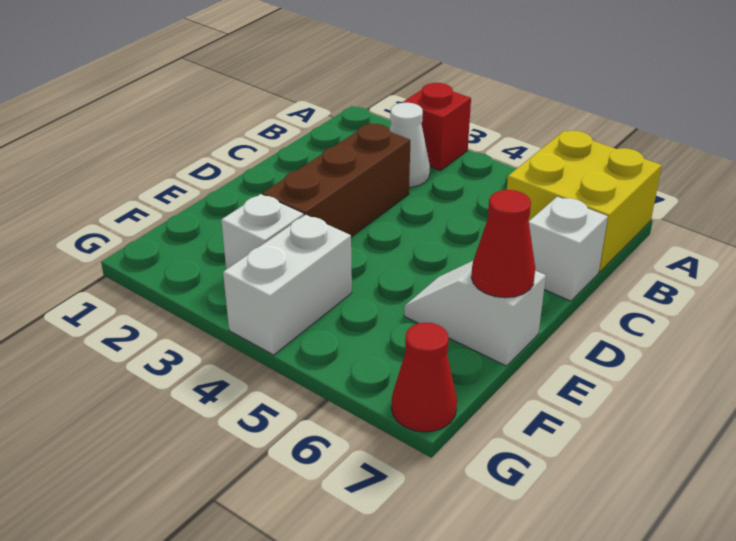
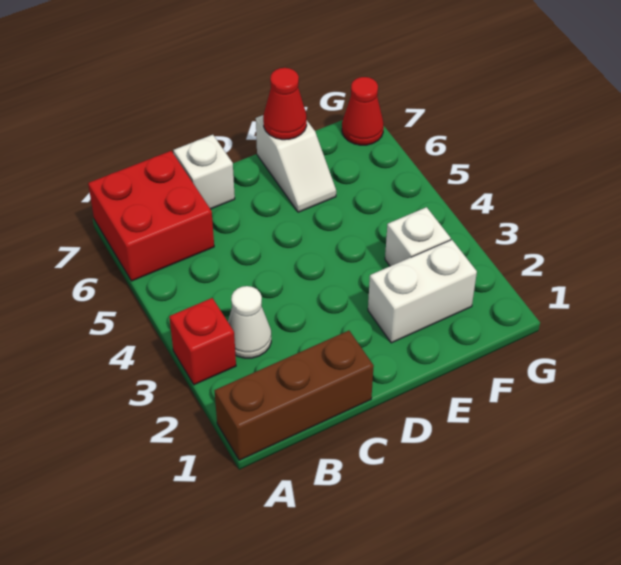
yellow brick A6:B7 level 1 -> red brick A6:B7 level 1
brown brick C3:E3 level 1 -> brown brick A1:C1 level 1
white brick F4:G4 level 1 -> white brick E2:F2 level 1

